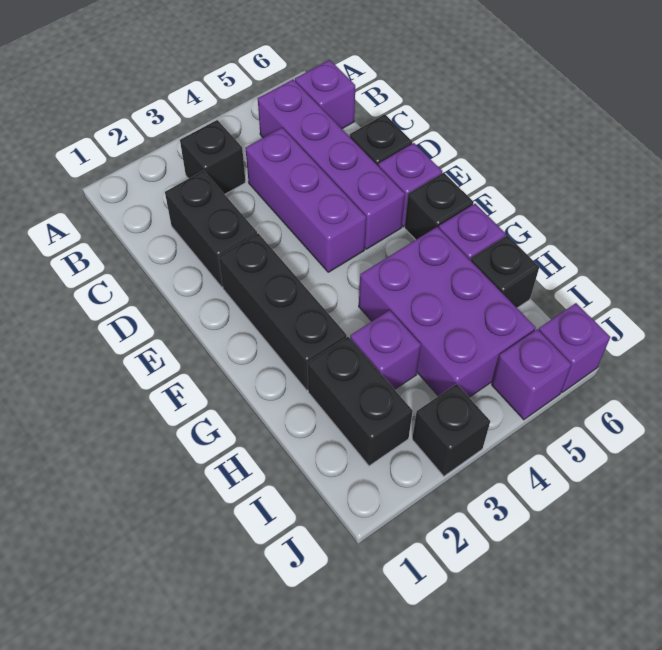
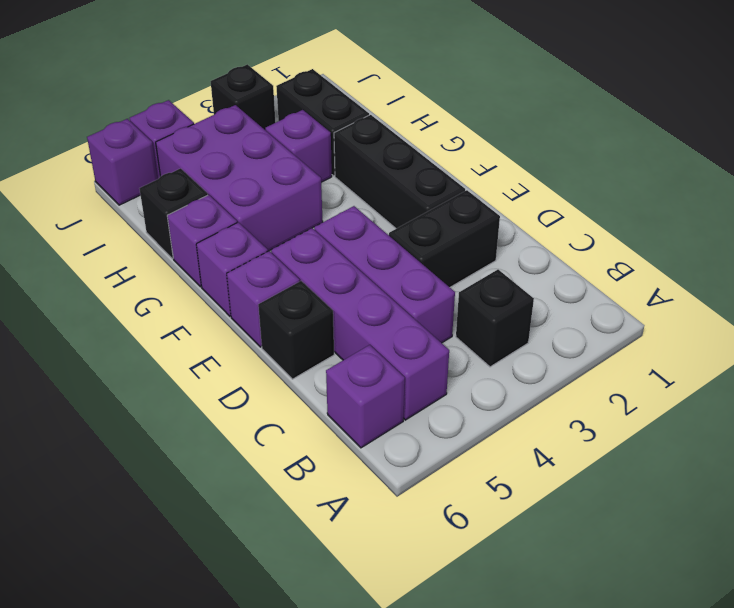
black brick C2:D2 level 1 -> black brick D2:D3 level 1
black brick F6 level 1 -> purple brick F6 level 1

